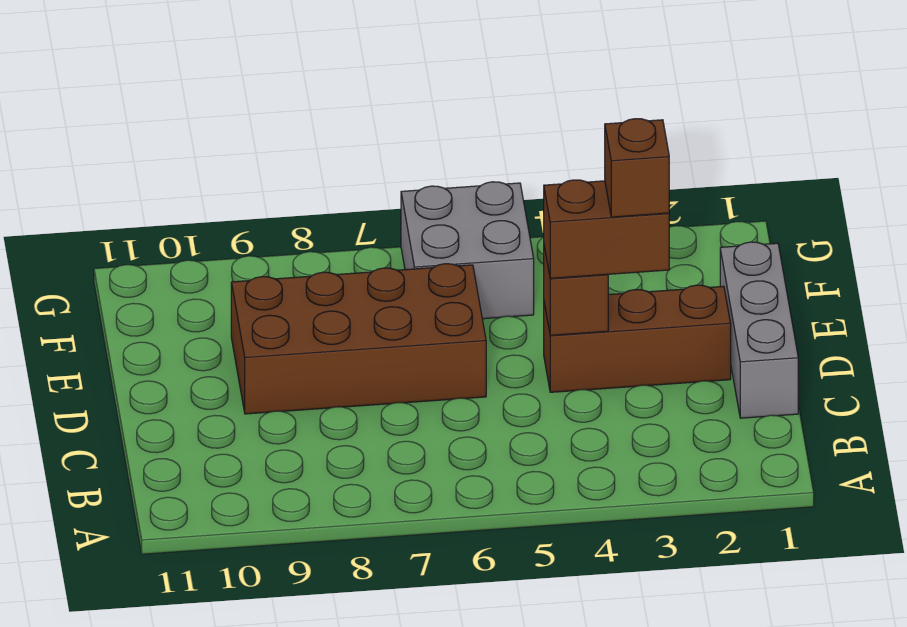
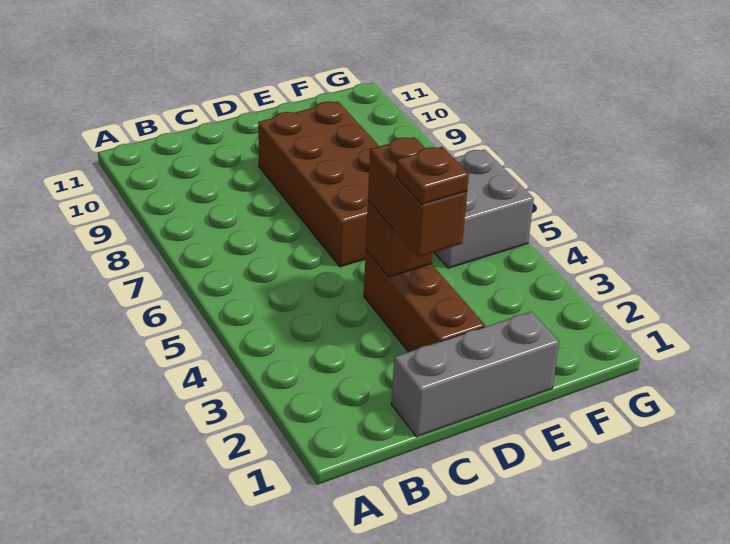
brown brick D3 level 4 -> brown plate D3 level 4

